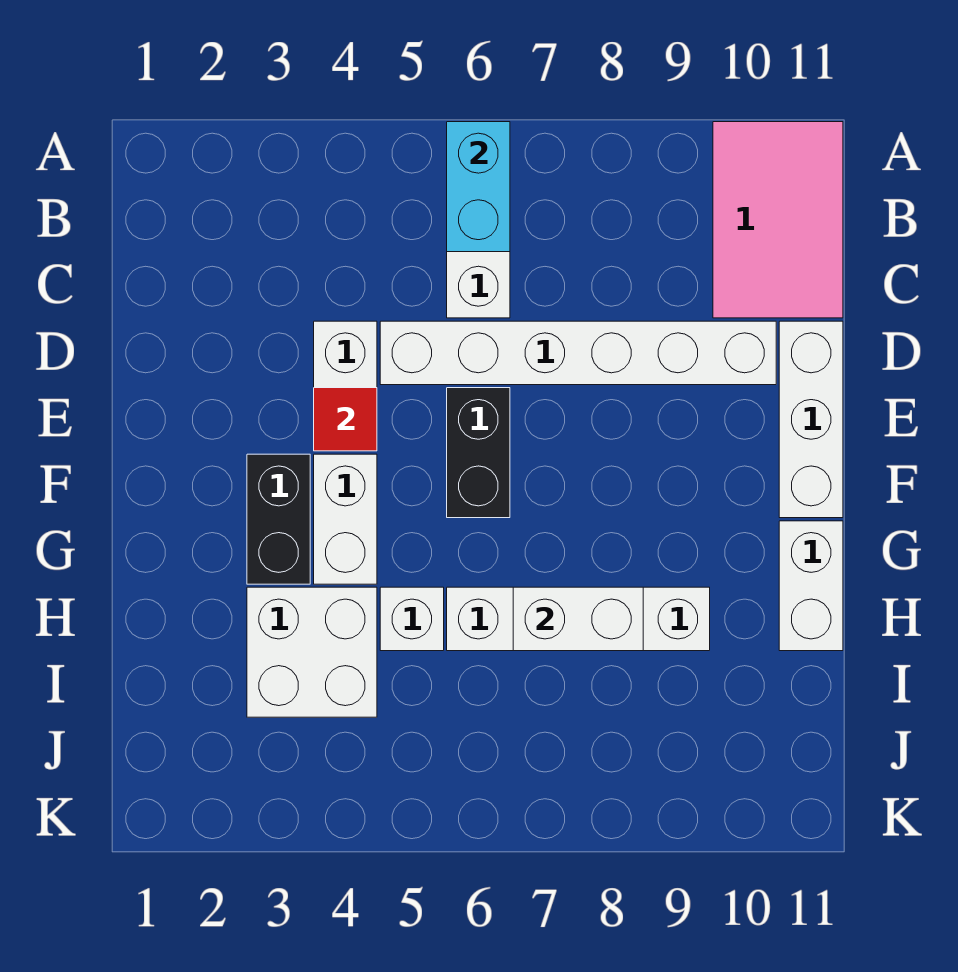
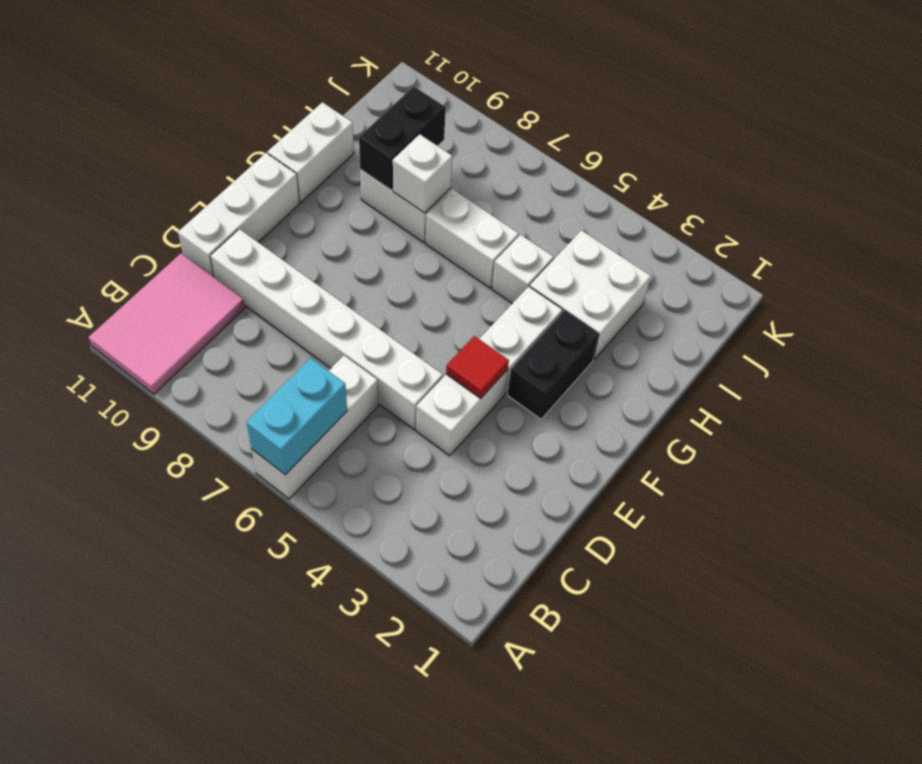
black brick E6:F6 level 1 -> black brick H9:I9 level 2
white brick H7:H8 level 2 -> white brick H8 level 2

